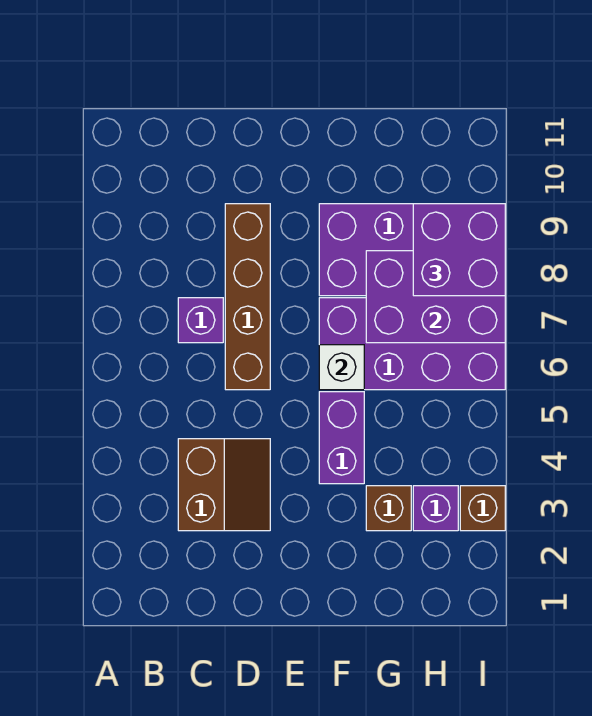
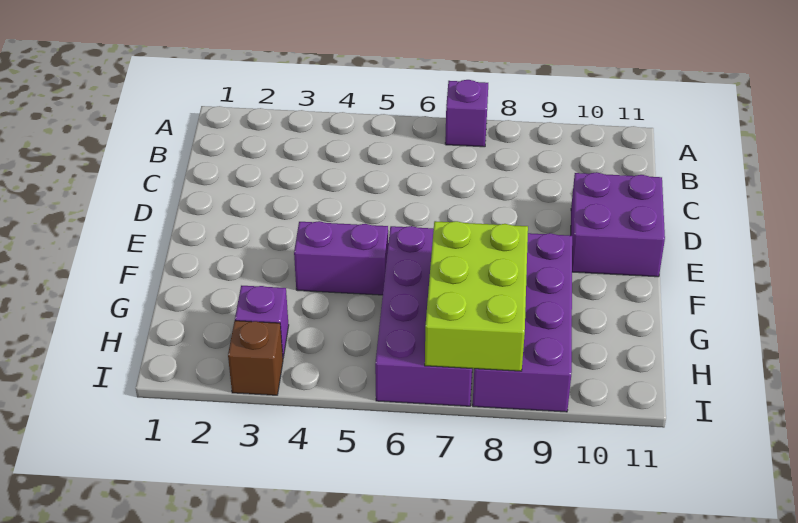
brown slope C3:D4 level 1 top C -> none
purple brick C7 level 1 -> purple brick A7 level 1
brown brick D6:D9 level 1 -> none
white brick F6 level 2 -> none
brown brick G3 level 1 -> none
purple brick G7:I8 level 2 -> lime brick G7:I8 level 2
purple brick H8:I9 level 3 -> purple brick D10:E11 level 1

